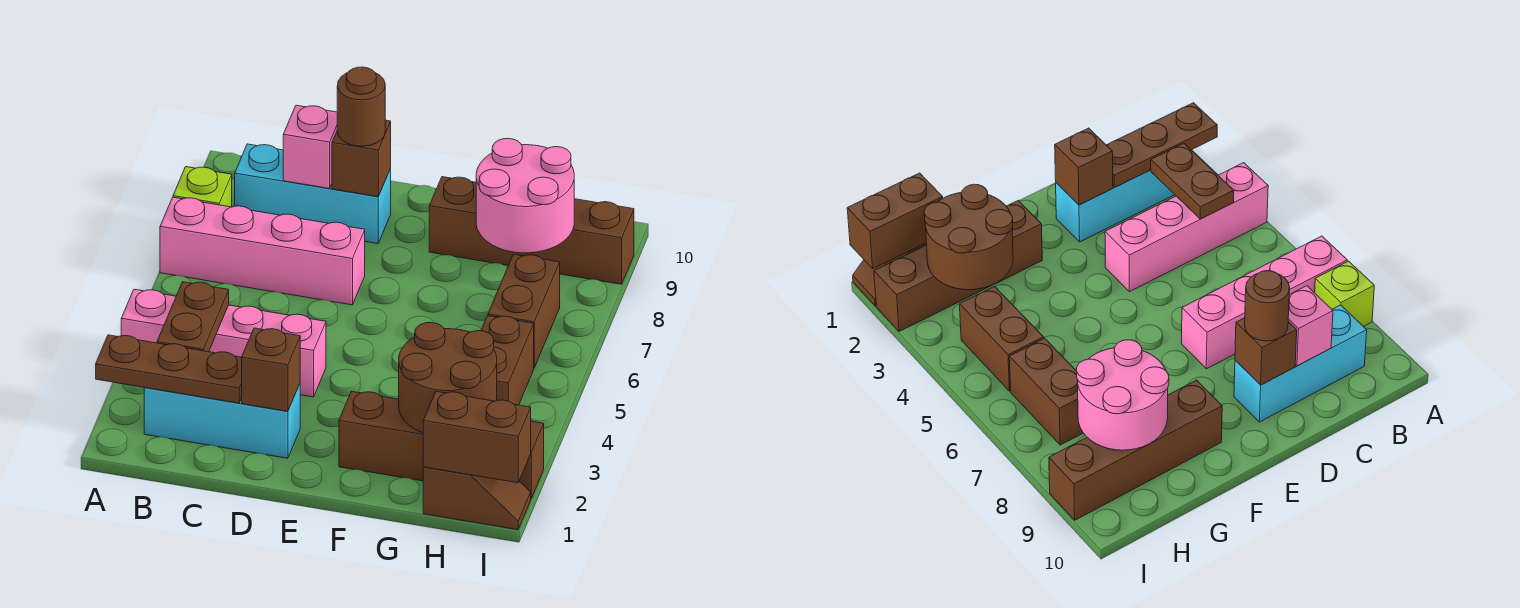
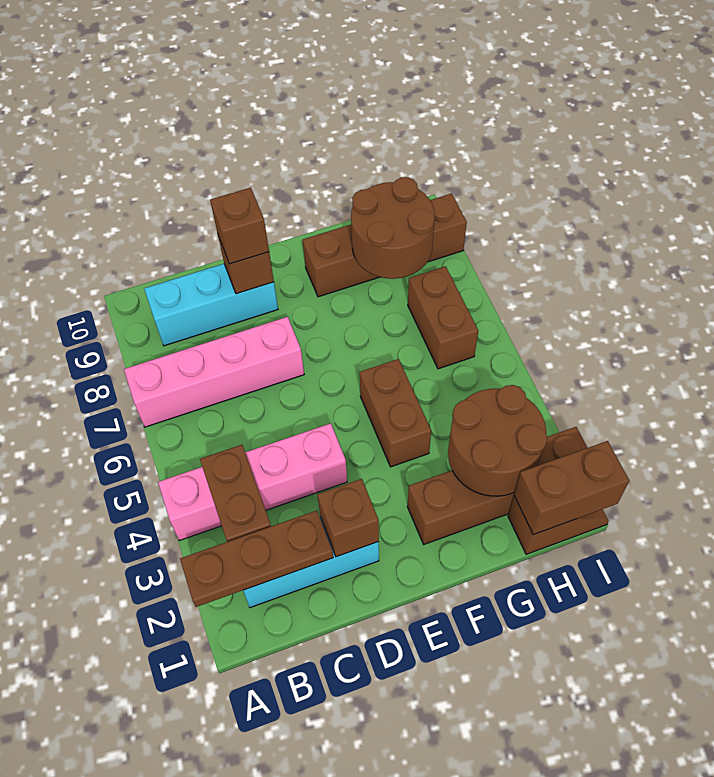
lime brick A8 level 1 -> none
pink brick C9 level 2 -> none
brown round brick D9 level 3 -> brown brick D9 level 3
pink round brick G8:H9 level 2 -> brown round brick G8:H9 level 2
brown brick H4:H5 level 1 -> brown brick F4:F5 level 1

